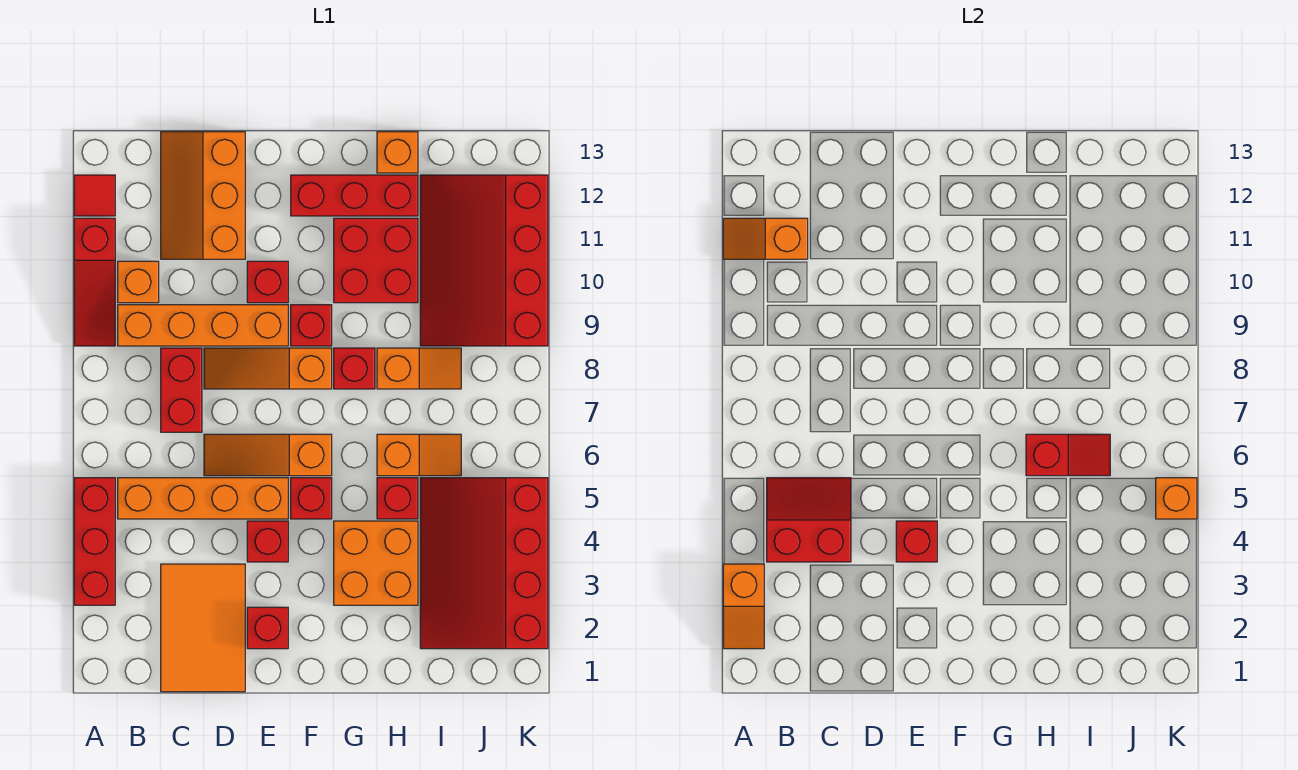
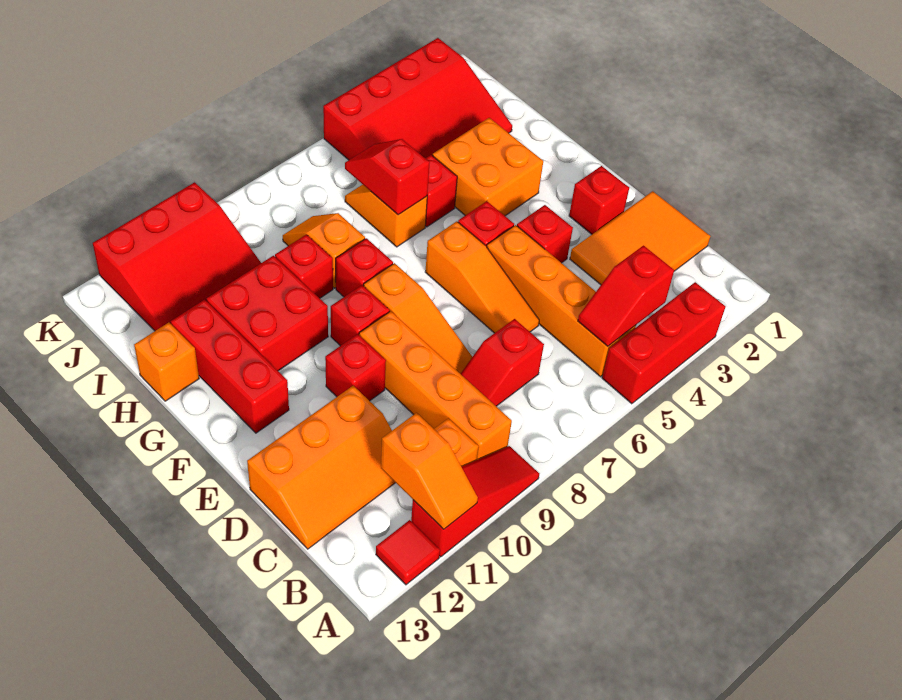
orange slope A2:A3 level 2 top 3 -> none
red slope B4:C5 level 2 top 4 -> red slope B4:B5 level 2 top 4
red brick C7:C8 level 1 -> red slope C7:C8 level 1 top 7
red brick E4 level 2 -> red brick H9 level 1
red slope I9:K12 level 1 top K -> red slope I10:K12 level 1 top K
orange brick K5 level 2 -> none

